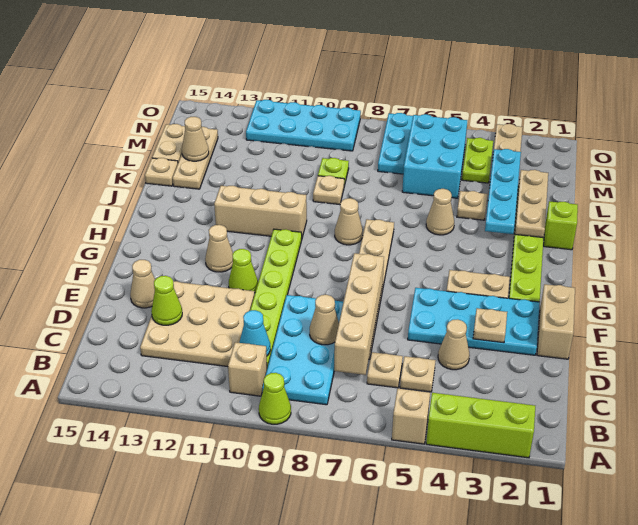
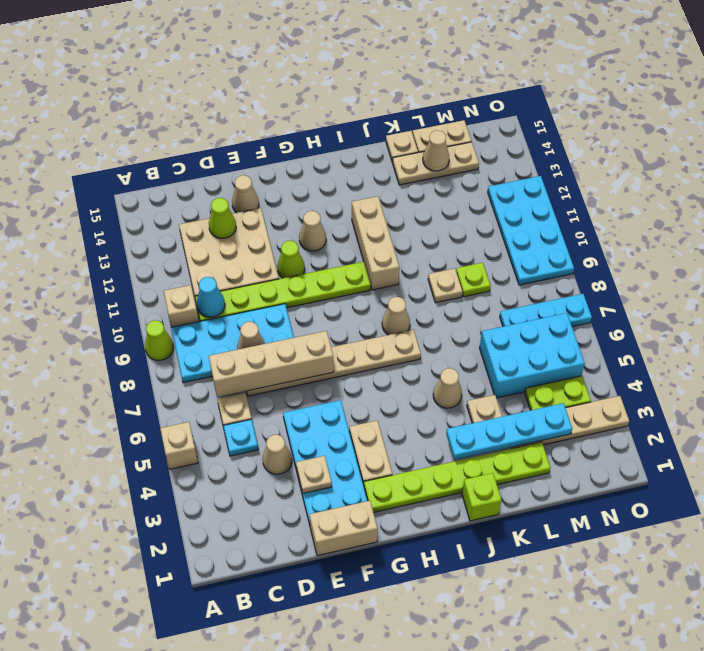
lime brick A2:A4 level 1 -> none
tan plate C5 level 1 -> cyan plate C5 level 1
tan plate J2:L2 level 2 -> none

